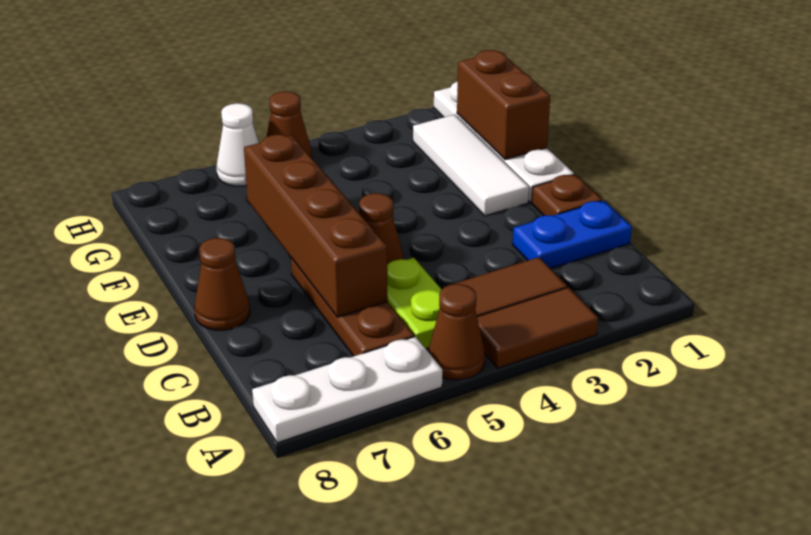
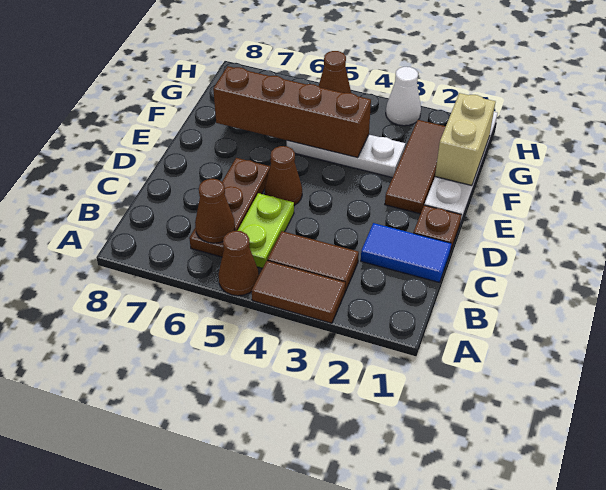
white plate A6:A8 level 1 -> white plate F3:F5 level 1
blue plate C1:C2 level 1 -> blue tile C1:C2 level 1
brown brick C6:F6 level 2 -> brown brick F4:F7 level 2
brown cone D8 level 1 -> brown cone B6 level 2
white tile E2:G2 level 1 -> brown tile E2:G2 level 1
brown brick F1:G1 level 2 -> tan brick F1:G1 level 2
white cone H6 level 1 -> white cone H3 level 1

